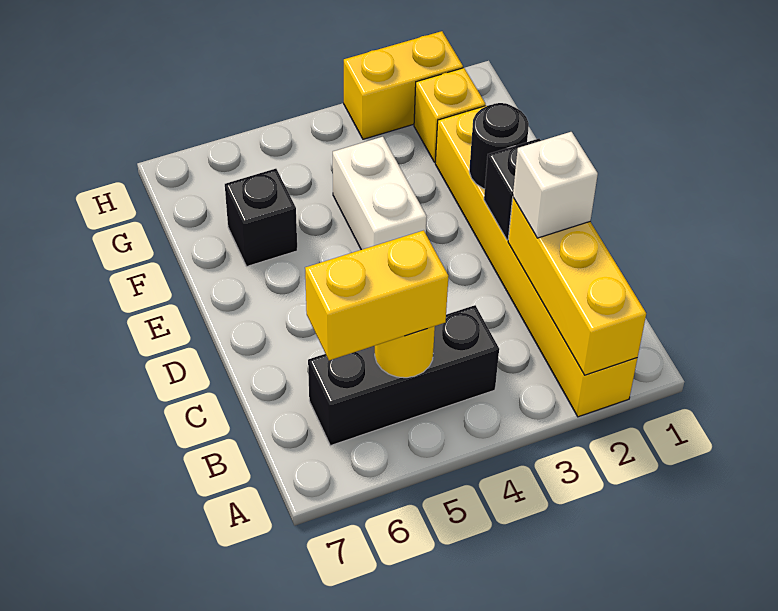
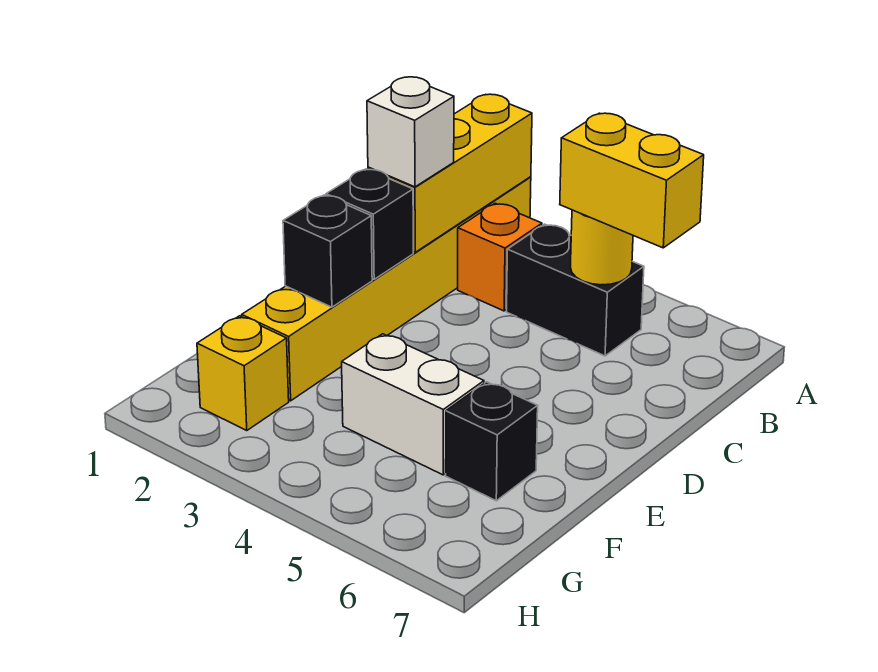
none -> orange brick B3 level 1
black brick B4:B6 level 1 -> black brick B4:B5 level 1
black round brick E2 level 2 -> black brick E2 level 2
white brick E4:F4 level 1 -> white brick F4:F5 level 1
yellow brick H2:H3 level 1 -> none

